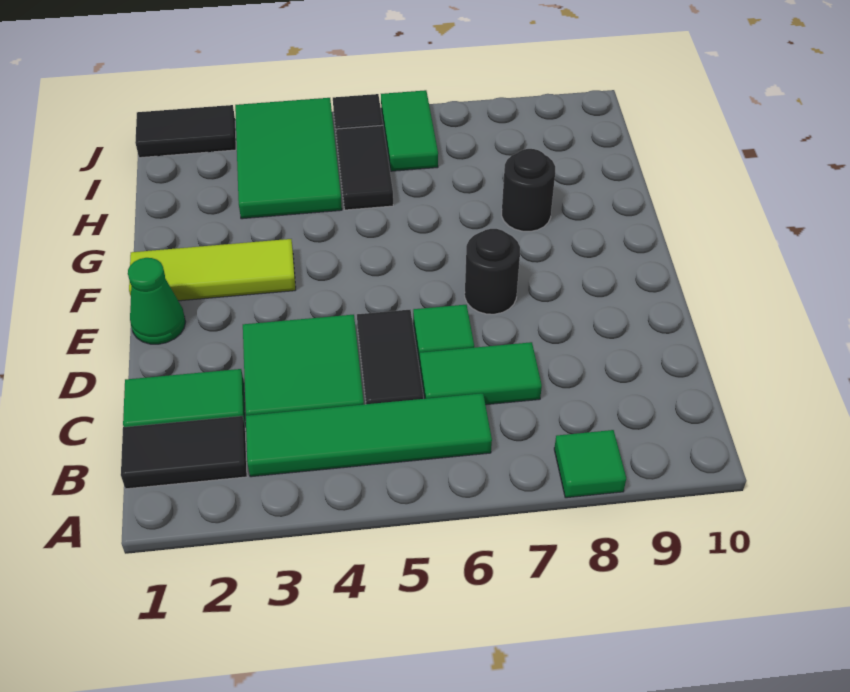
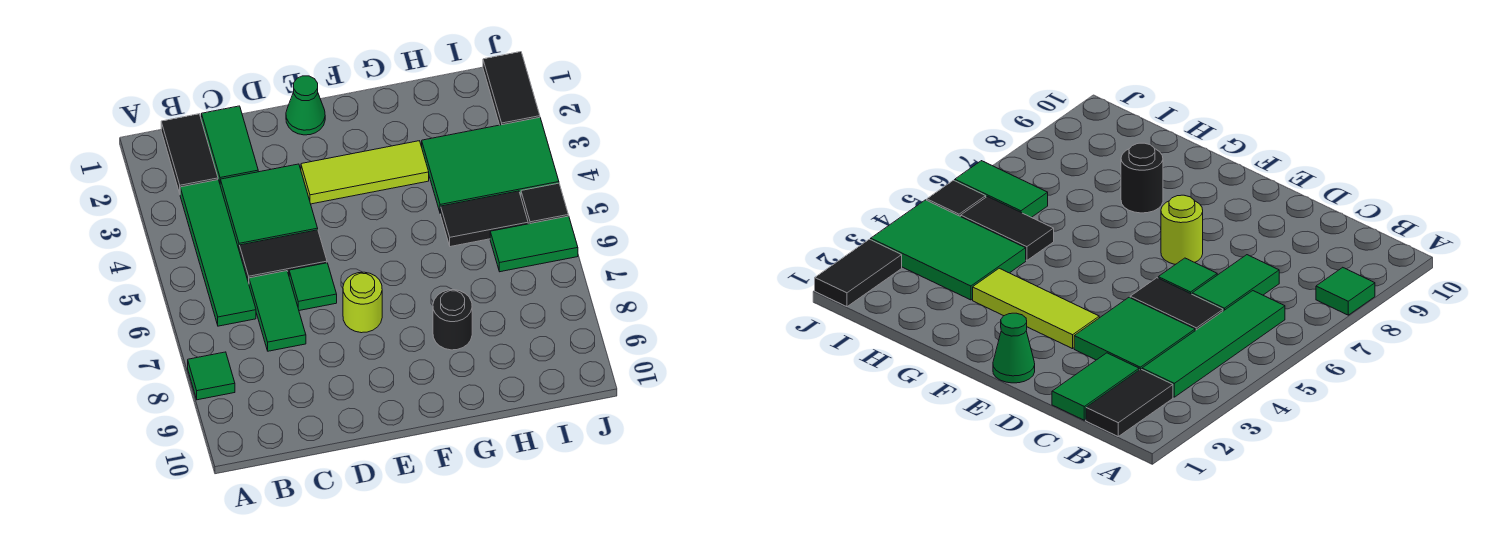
black round brick E7 level 1 -> lime round brick E7 level 1
lime tile F1:F3 level 1 -> lime tile E3:G3 level 1

